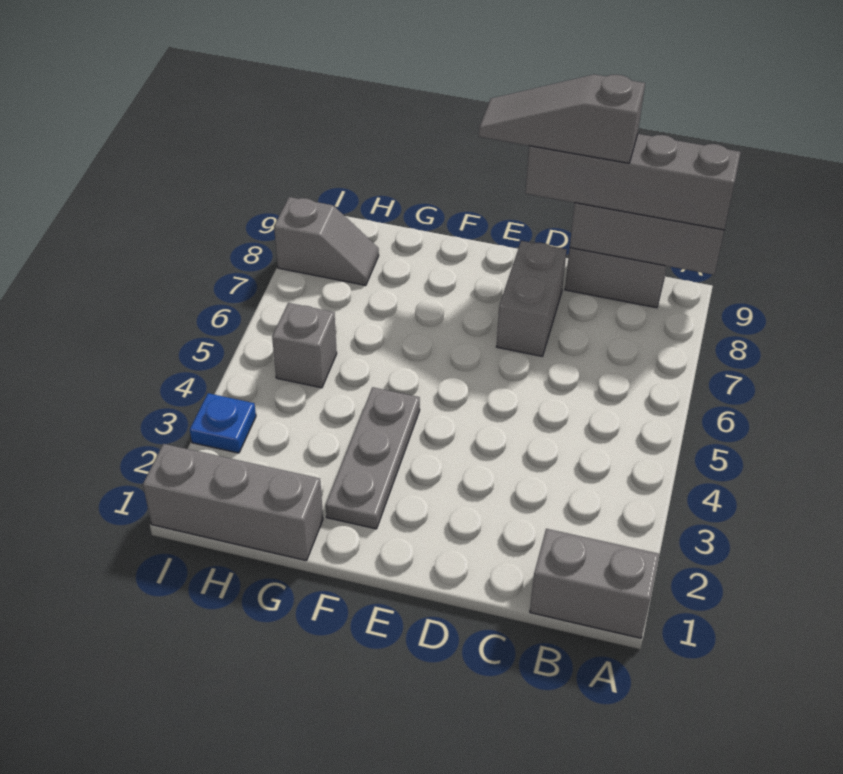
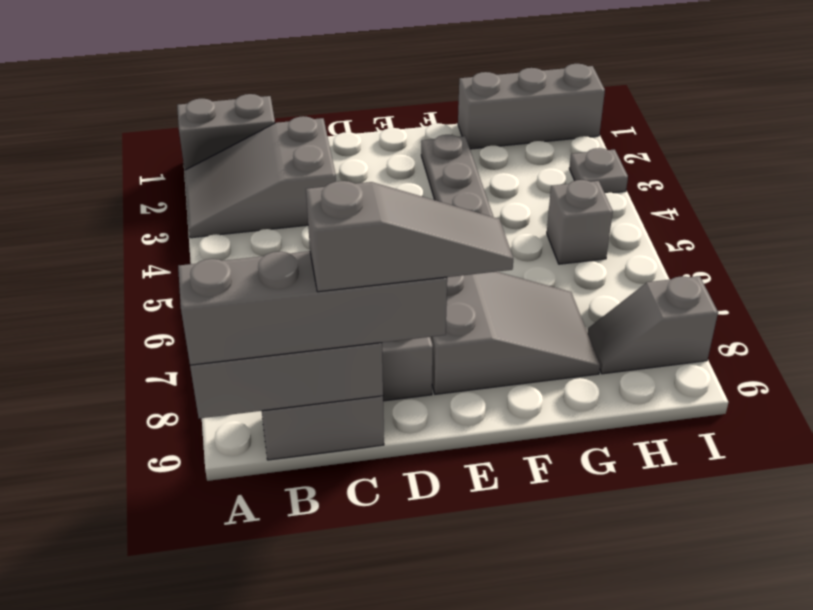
none -> grey slope A2:C3 level 1 top C
none -> grey slope E7:G8 level 1 top E
blue plate I3 level 1 -> grey plate I3 level 1

